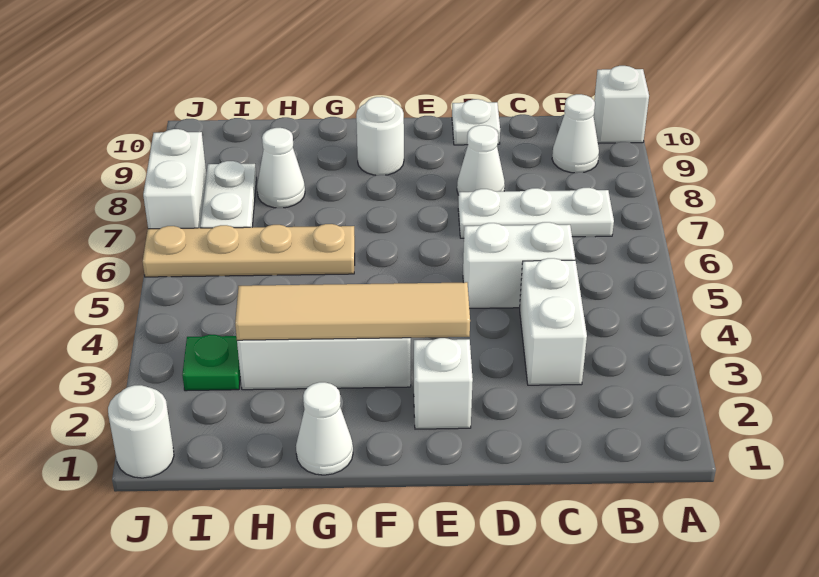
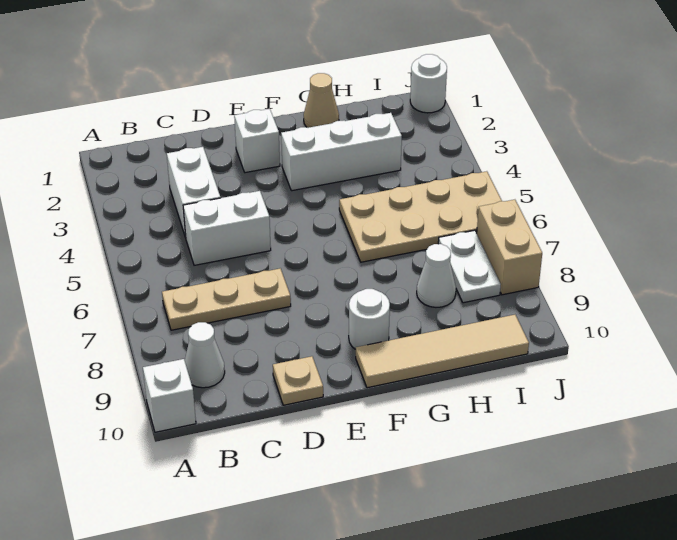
white plate B7:D7 level 1 -> tan plate B7:D7 level 1
white cone D8 level 1 -> none
white plate D10 level 1 -> tan plate D10 level 1
tan tile E3:H3 level 2 -> tan tile F10:I10 level 1
white cone G1 level 1 -> tan cone G1 level 1
tan plate G6:J6 level 1 -> tan plate G5:J6 level 1
green plate I3 level 1 -> none
white brick J7:J8 level 1 -> tan brick J7:J8 level 1

